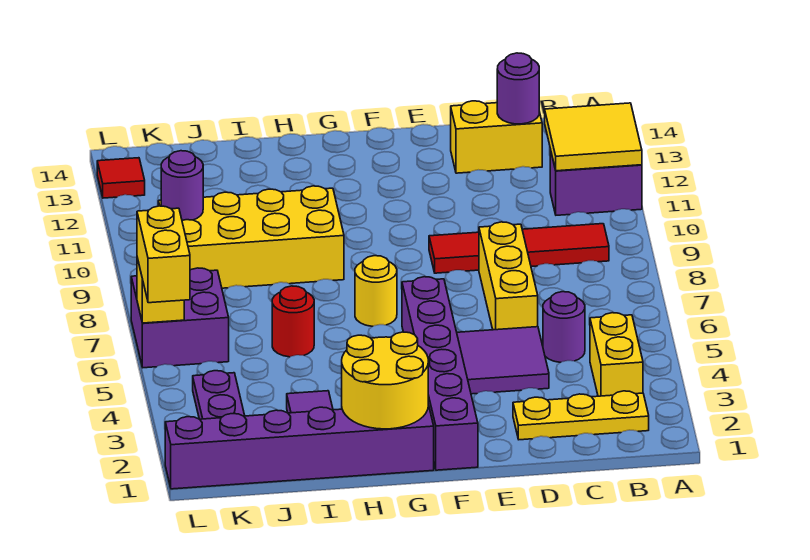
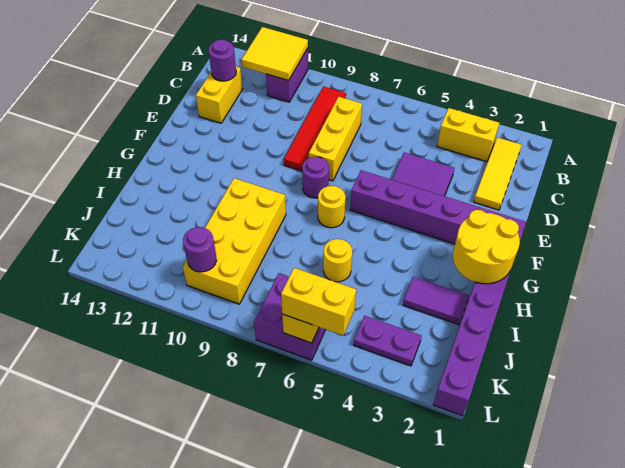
yellow plate B2:D2 level 1 -> yellow tile B2:D2 level 1
purple round brick C5 level 1 -> purple round brick F8 level 1
yellow brick D6:D8 level 1 -> yellow brick C8:E8 level 1
red round brick I6 level 1 -> yellow round brick I6 level 1
red tile L13 level 1 -> none

